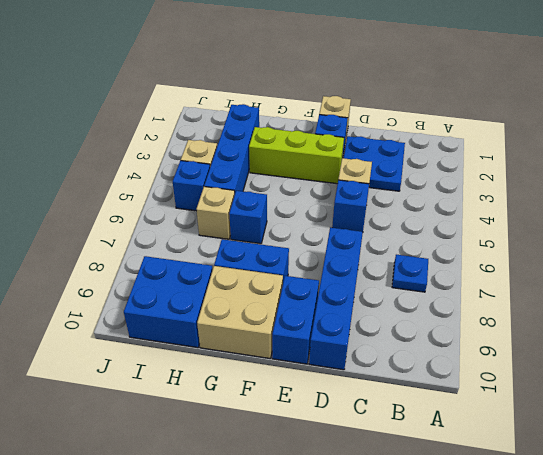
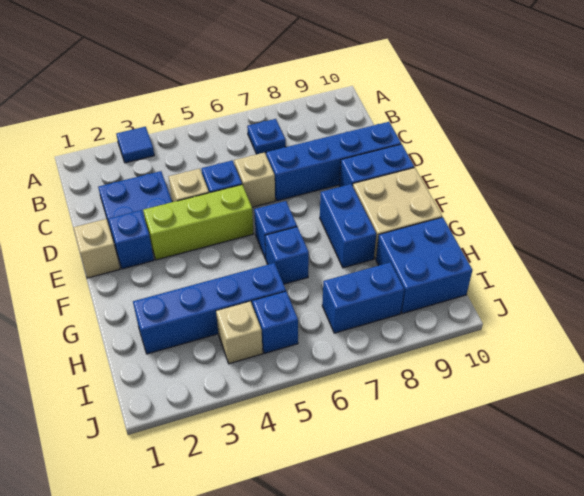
none -> blue tile A3 level 1
lime brick E3:G3 level 1 -> lime brick E3:E5 level 1
none -> blue brick F6 level 1
tan brick H6 level 1 -> tan brick D6 level 1
none -> blue brick I7:I8 level 1

